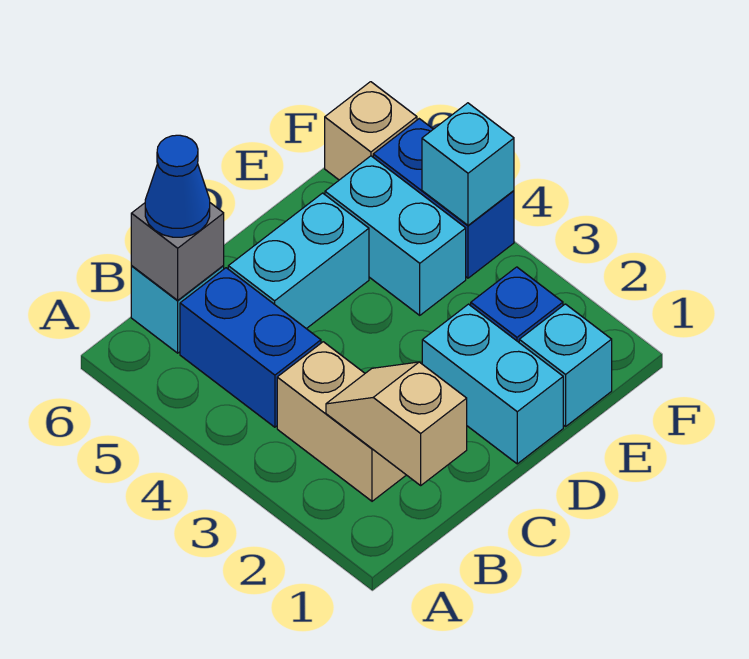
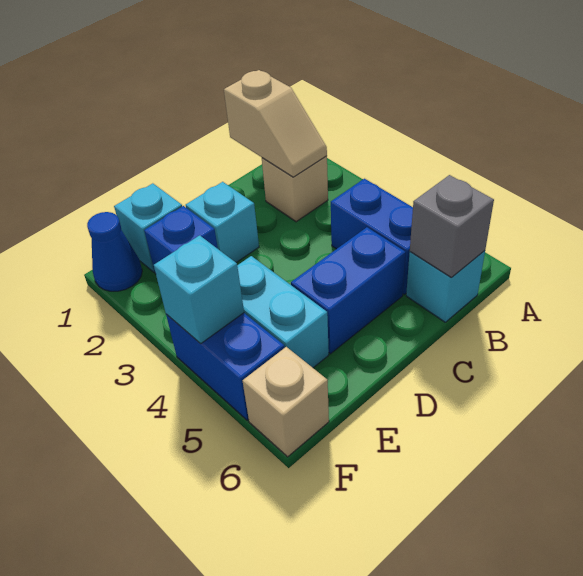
tan brick B2:B3 level 1 -> tan brick B2 level 1
blue cone B6 level 3 -> blue cone F1 level 1
cyan brick C5:D5 level 1 -> blue brick C5:D5 level 1
cyan brick D1:D2 level 1 -> cyan brick D2 level 1

